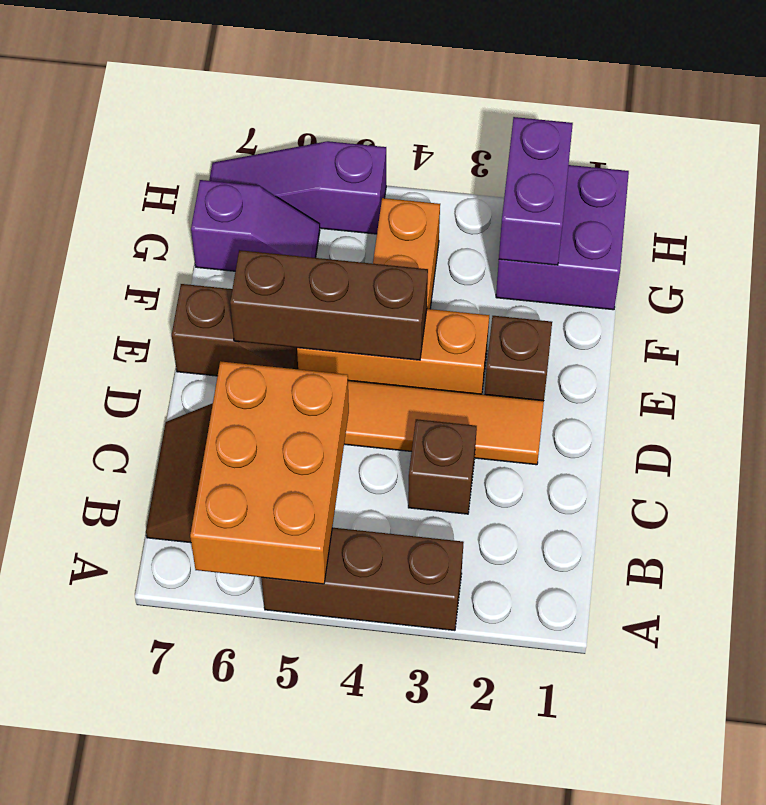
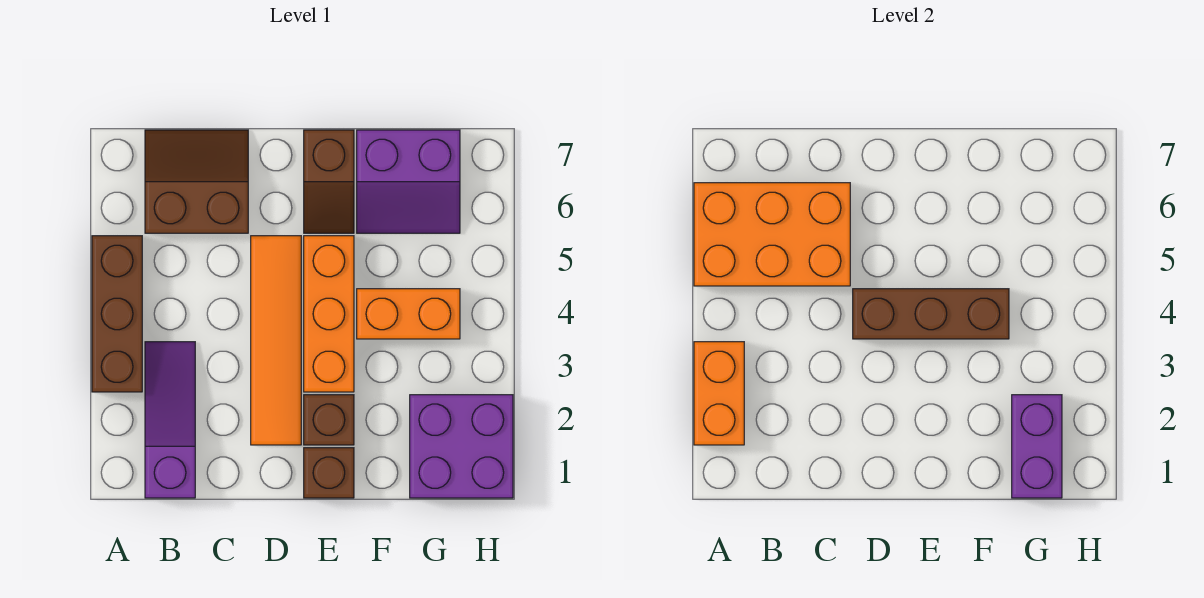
none -> orange brick A2:A3 level 2
brown brick C3 level 1 -> brown brick E1 level 1
brown brick E4:E6 level 2 -> brown brick D4:F4 level 2
purple brick G2:H2 level 2 -> purple brick G1:G2 level 2
purple slope G6:G7 level 1 top 7 -> purple slope F6:G7 level 1 top 7
purple slope H5:H7 level 1 top 5 -> purple slope B1:B3 level 1 top 1

